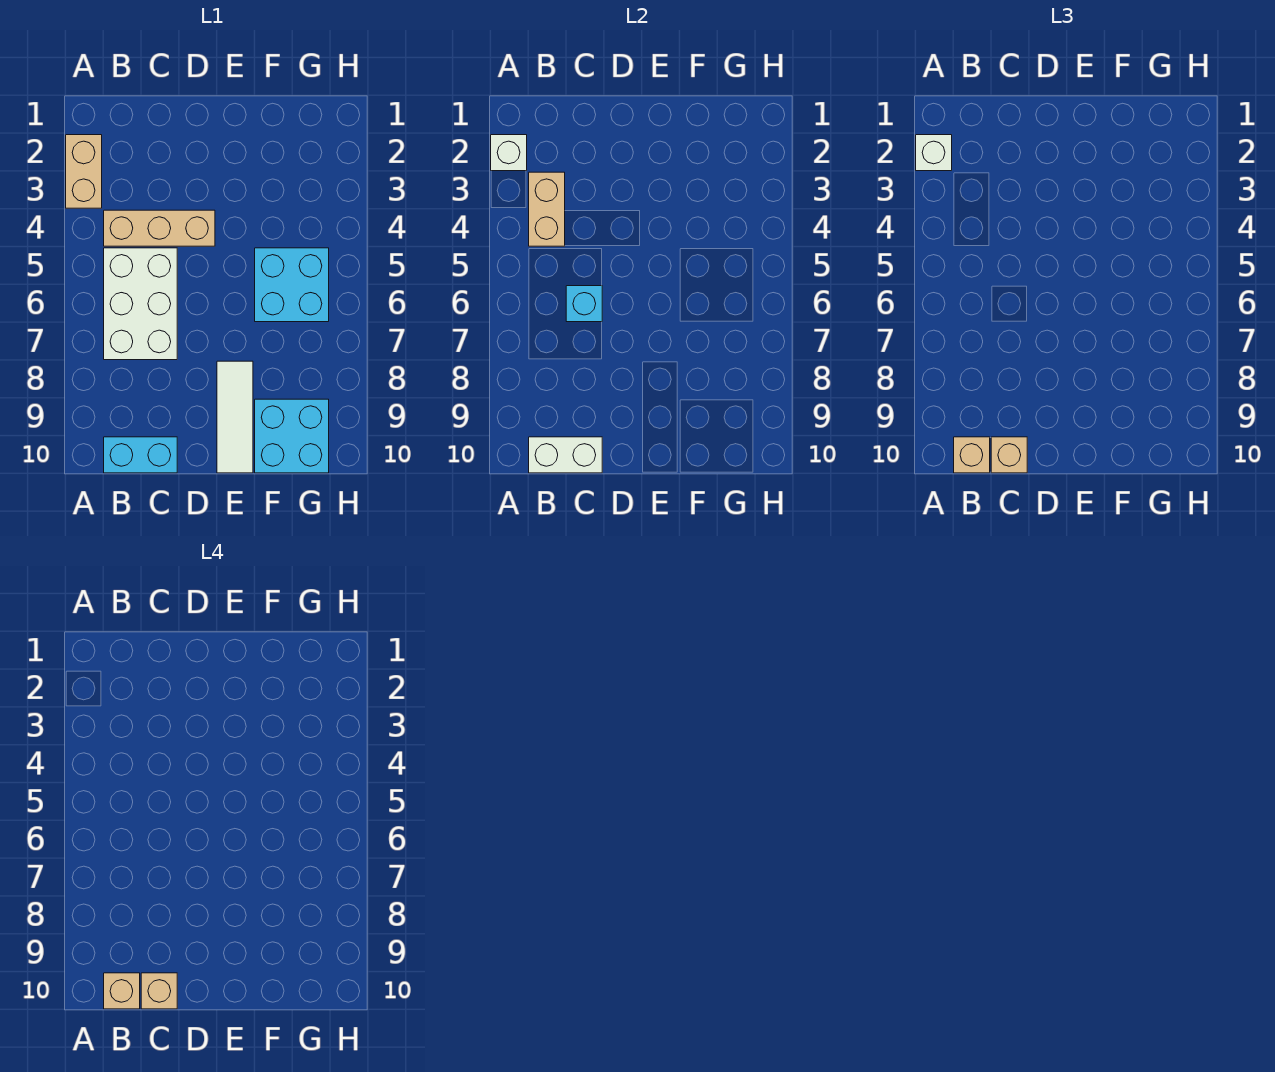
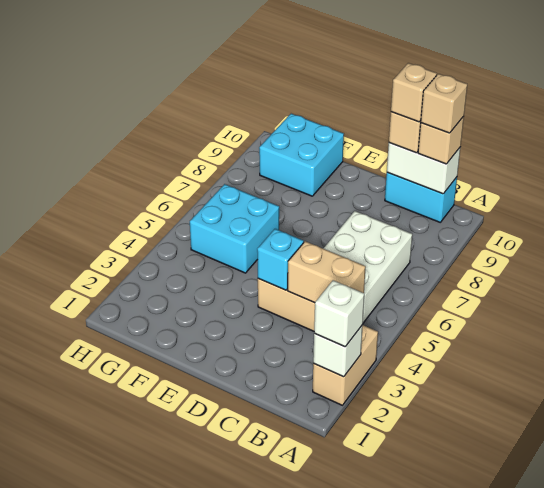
tan brick B3:B4 level 2 -> tan brick B4:C4 level 2
cyan brick C6 level 2 -> cyan brick D4 level 2
white tile E8:E10 level 1 -> none

